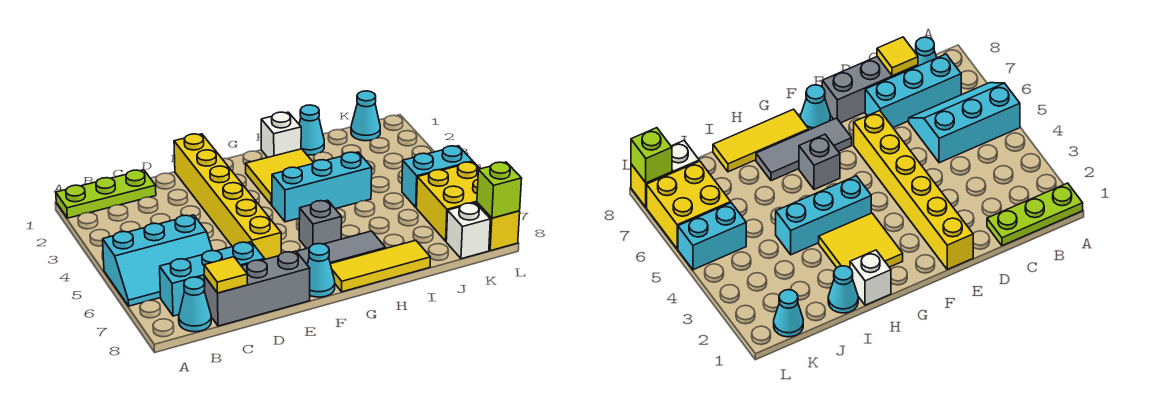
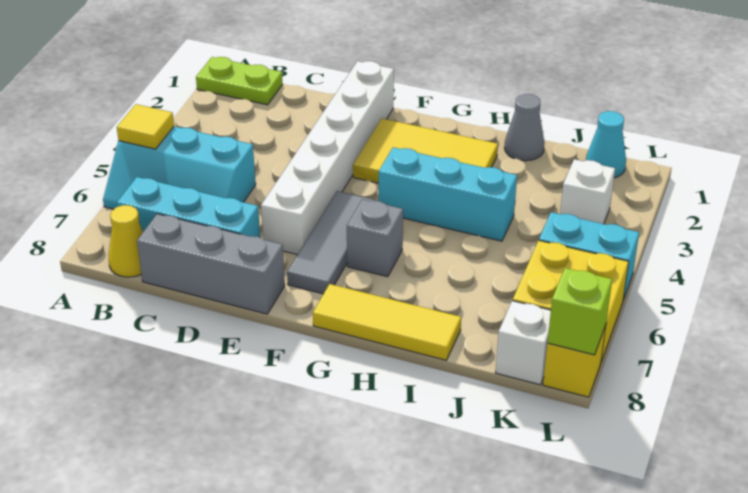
lime plate A1:C1 level 1 -> lime plate A1:B1 level 1
cyan cone B8 level 1 -> yellow cone B8 level 1
yellow tile C8 level 2 -> yellow tile A5 level 2
yellow brick E1:E6 level 1 -> white brick E1:E6 level 1
grey tile F7:H7 level 1 -> grey tile F5:F7 level 1
cyan cone F8 level 1 -> none
yellow tile G2:H3 level 1 -> yellow tile F2:H3 level 1
white brick H1 level 1 -> white brick K3 level 1
cyan cone I1 level 1 -> grey cone I1 level 1

